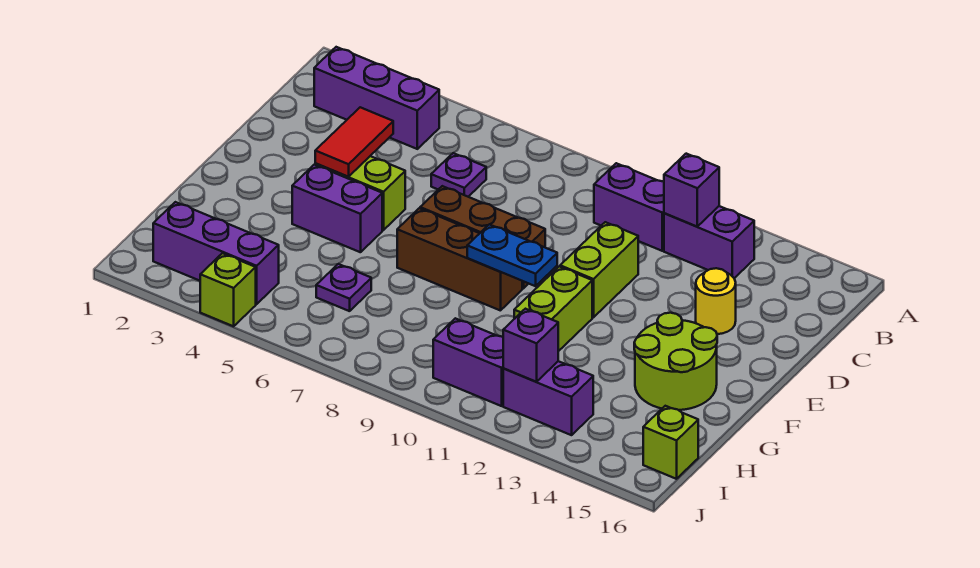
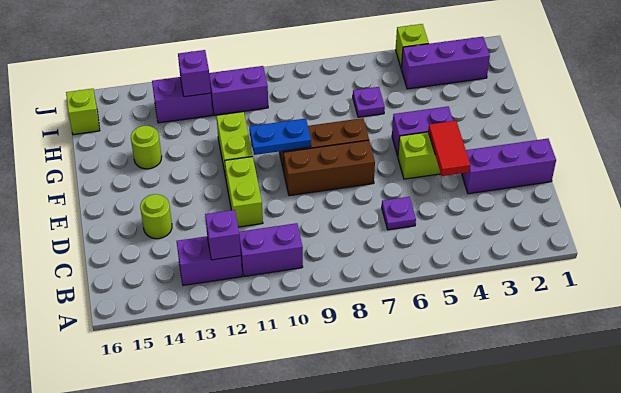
purple brick B2:B4 level 1 -> purple brick D1:D3 level 1
yellow round brick D14 level 1 -> lime round brick D14 level 1
lime round brick F14:G15 level 1 -> lime round brick G14 level 1

